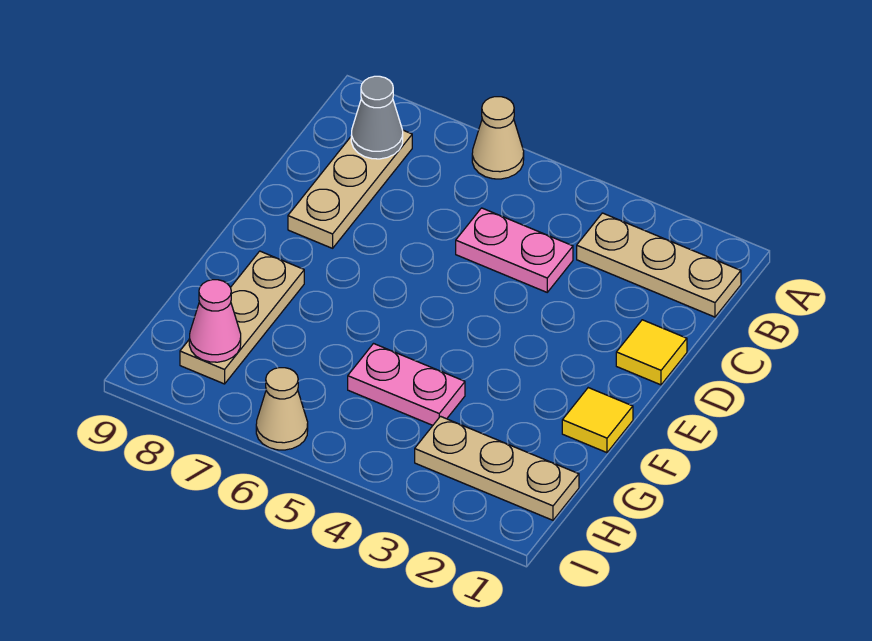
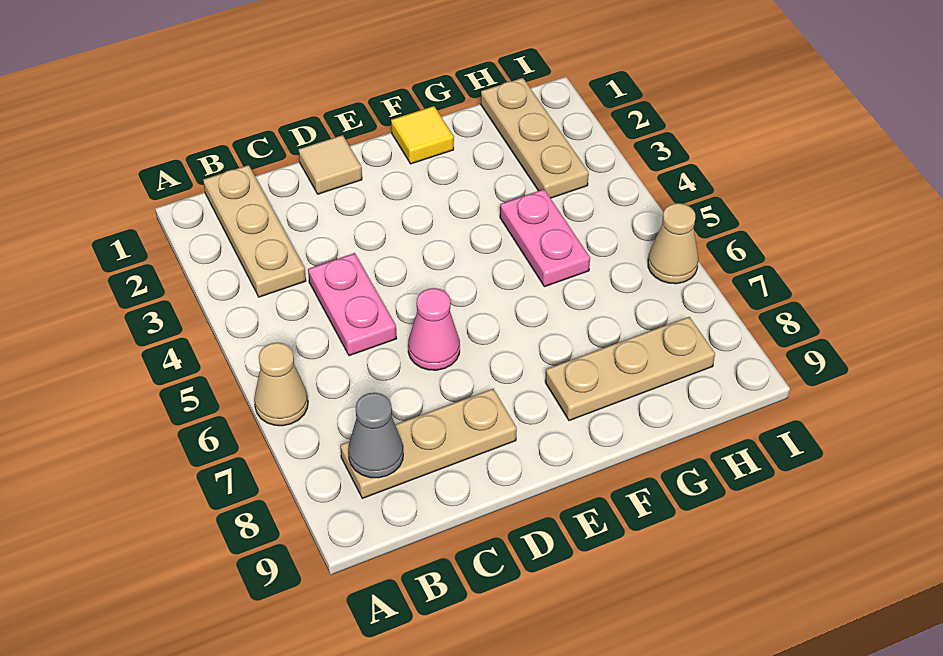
yellow tile D1 level 1 -> tan tile D1 level 1
pink cone H8 level 2 -> pink cone D6 level 1

